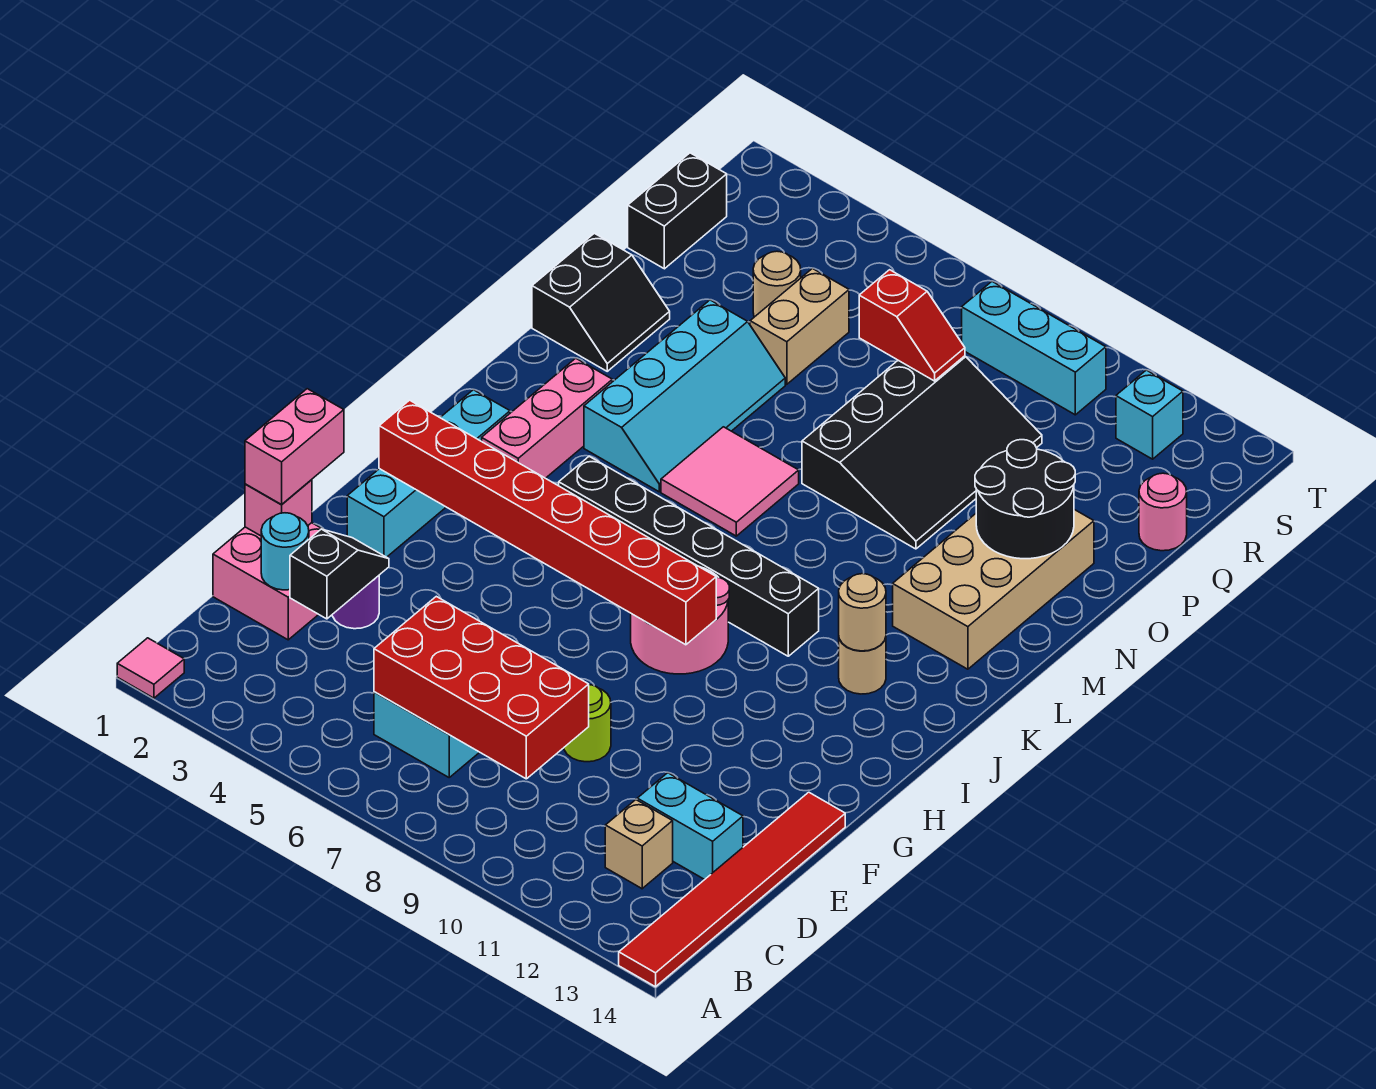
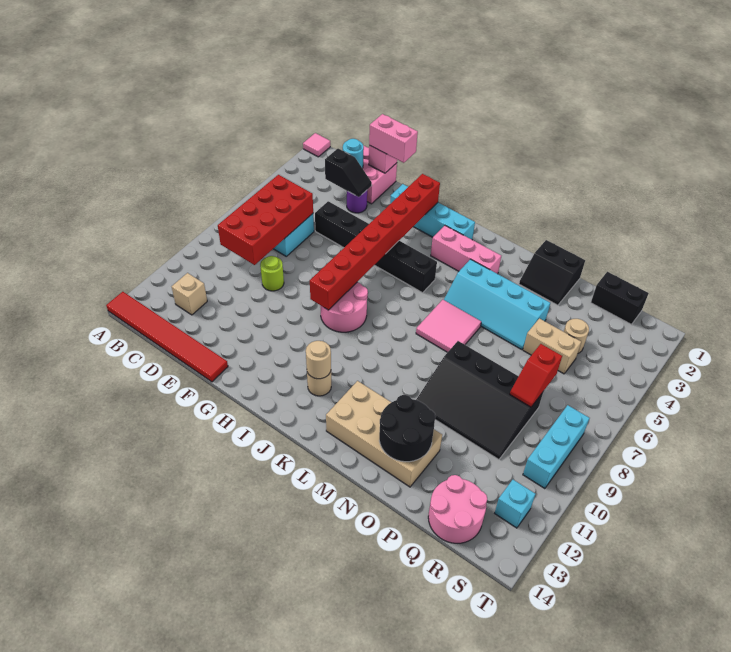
cyan brick D12:D13 level 1 -> none
black brick J5:J10 level 1 -> black brick E5:J5 level 1
pink round brick Q14 level 1 -> pink round brick Q13:R14 level 1

